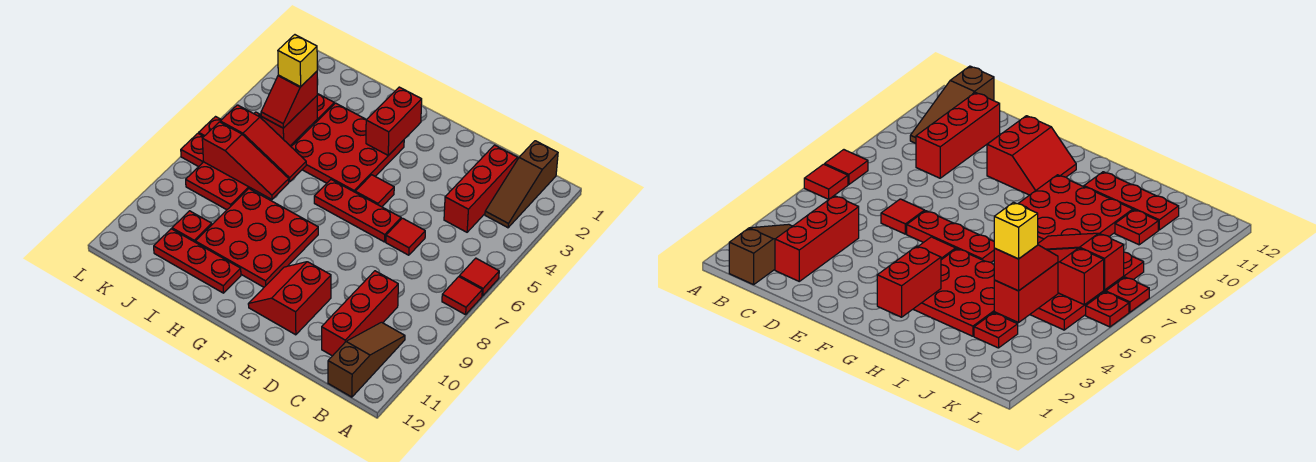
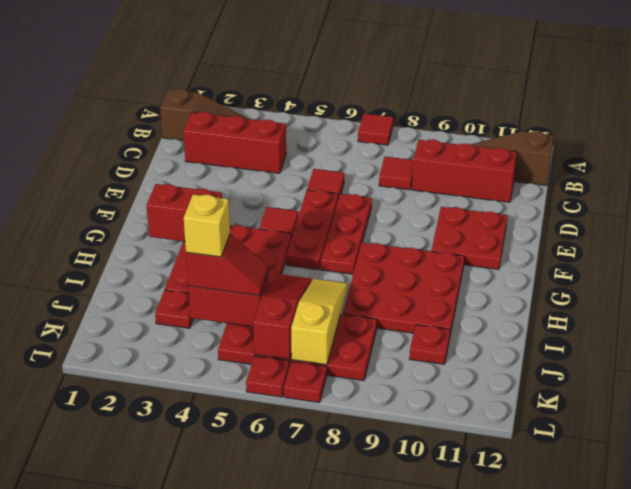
red tile A6 level 1 -> red tile C8 level 1
red slope E10:F11 level 1 top E -> red plate E10:F11 level 1
red plate H11:J11 level 1 -> red plate E7:G7 level 1
red slope I7:K7 level 2 top K -> yellow slope I7:K7 level 2 top K

